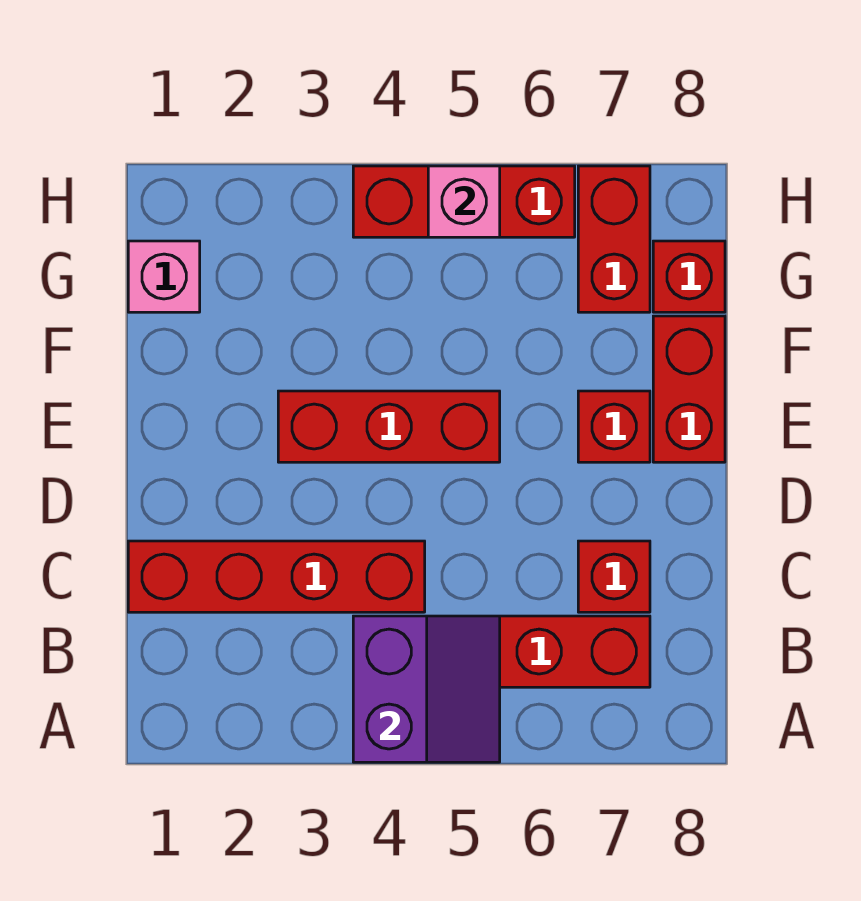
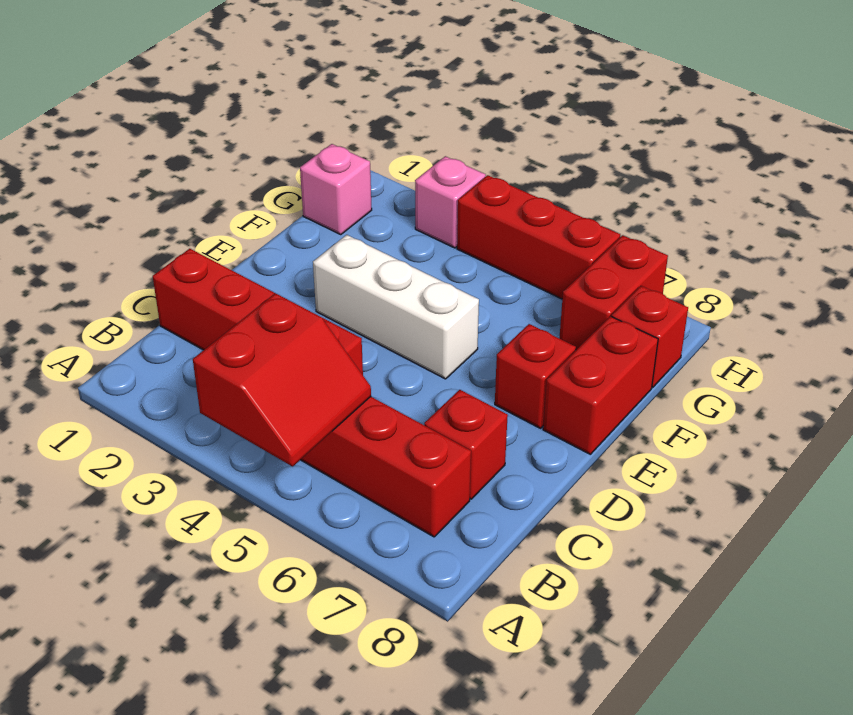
purple slope A4:B5 level 2 top 4 -> red slope A4:B5 level 2 top 4
red brick E3:E5 level 1 -> white brick E3:E5 level 1
pink brick H5 level 2 -> pink brick H3 level 1

